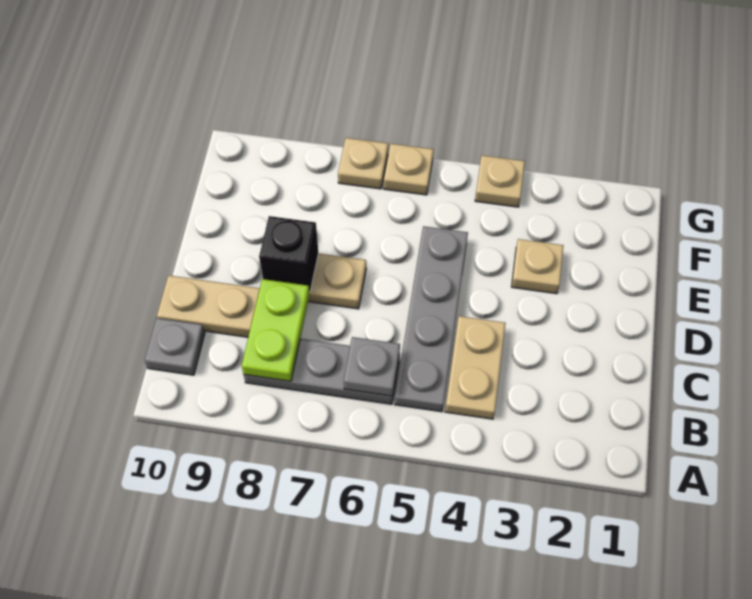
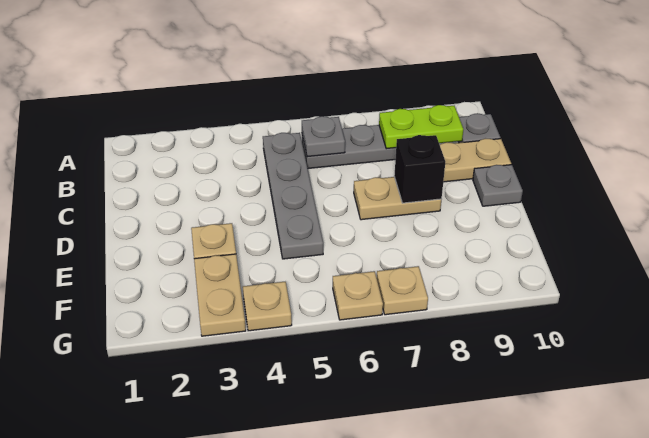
tan plate B4:C4 level 1 -> tan plate F3:G3 level 1
lime plate B8:C8 level 2 -> lime plate B8:B9 level 2
none -> grey plate D10 level 1

